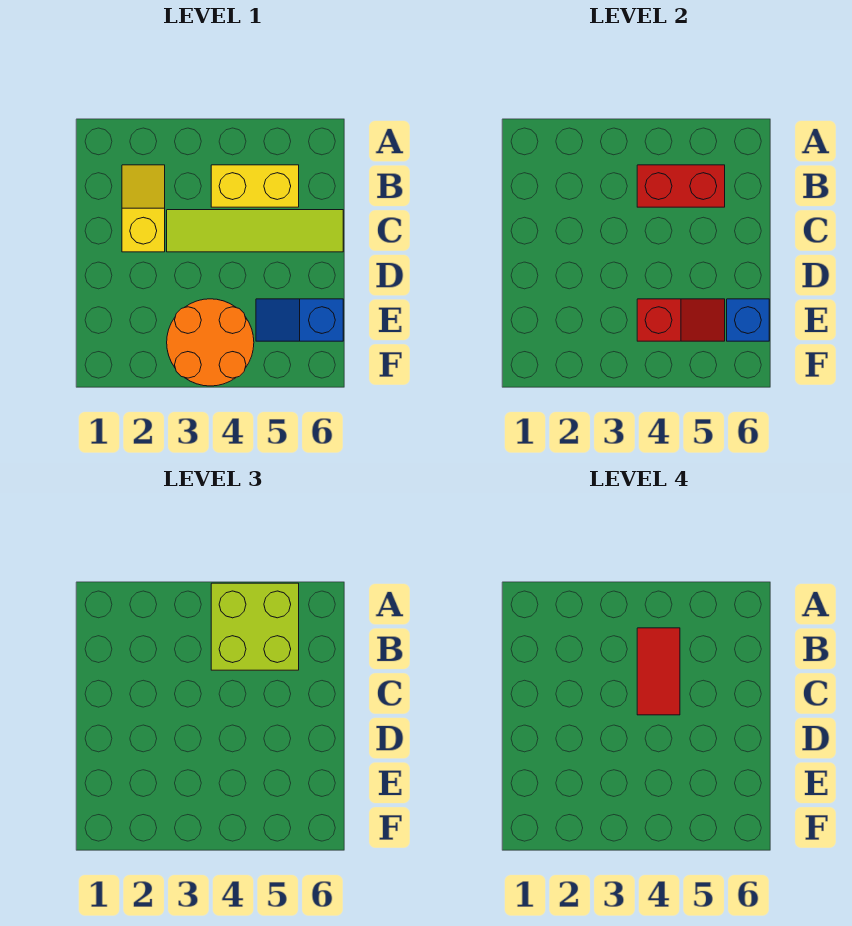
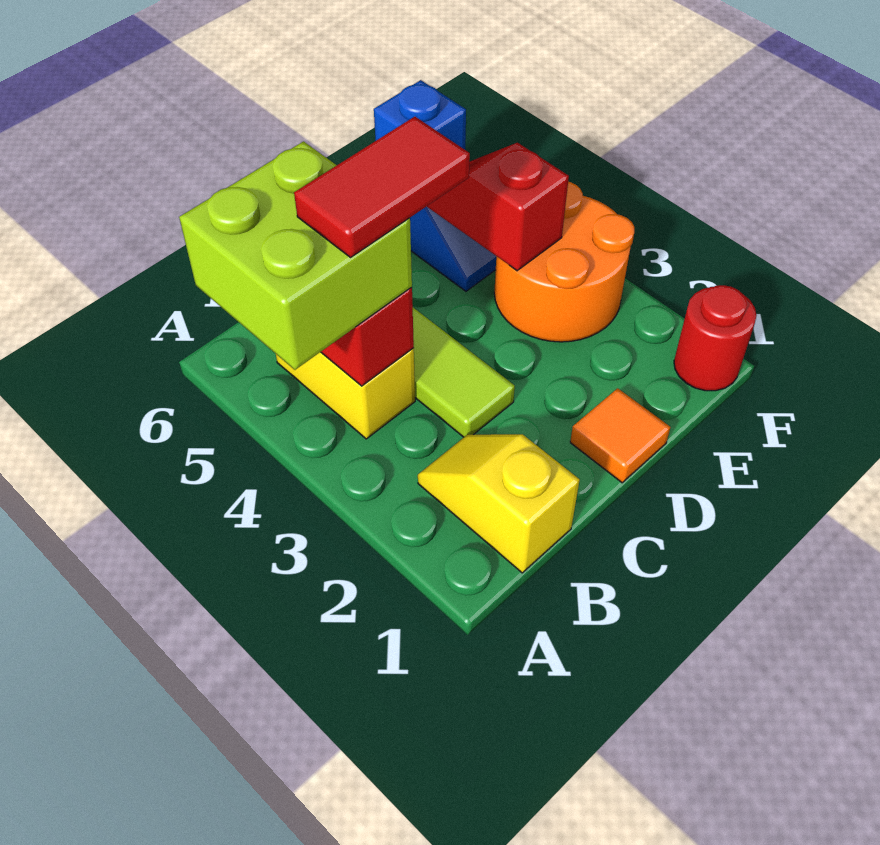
yellow slope B2:C2 level 1 top C -> yellow slope B1:B2 level 1 top 1
none -> orange tile D1 level 1
none -> red round brick F1 level 1

